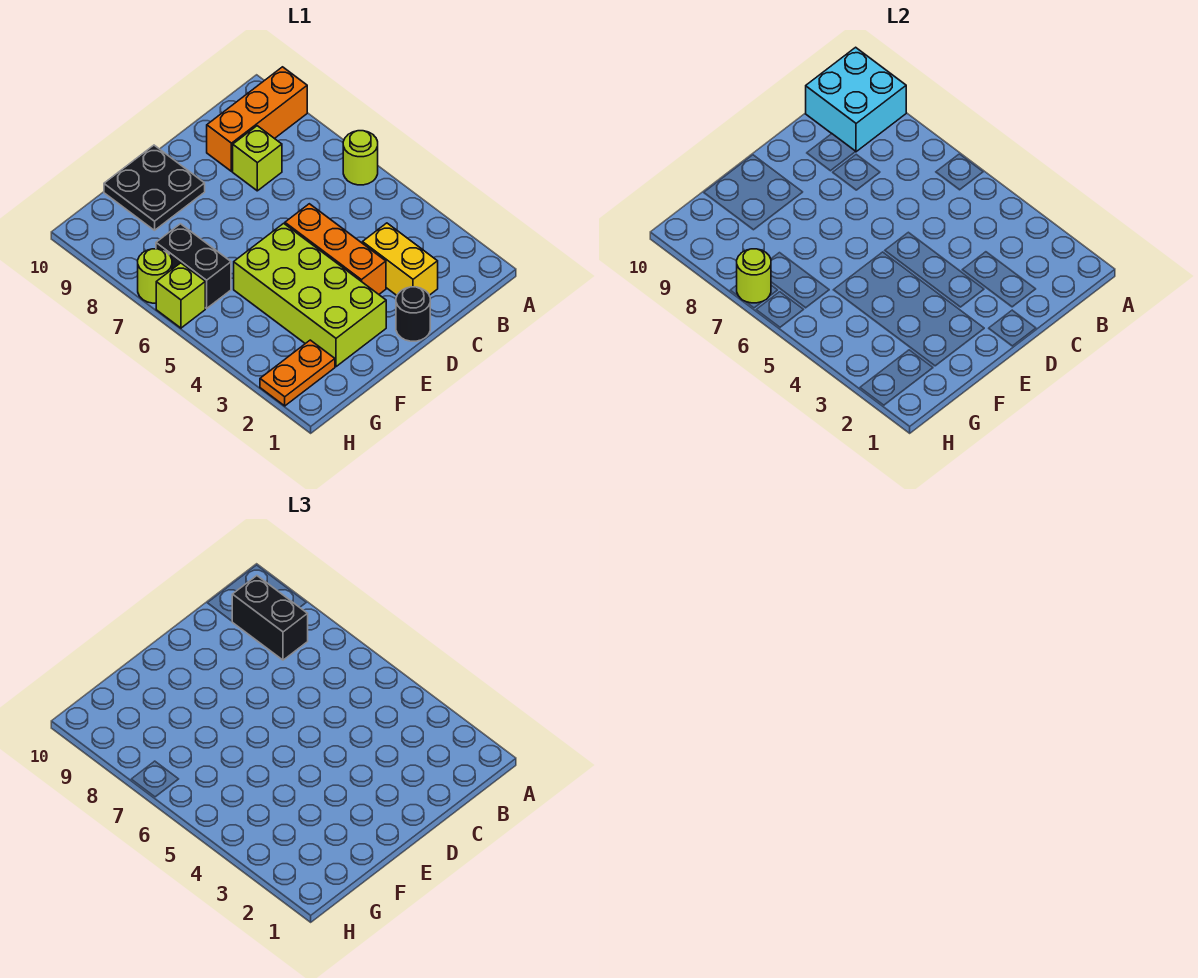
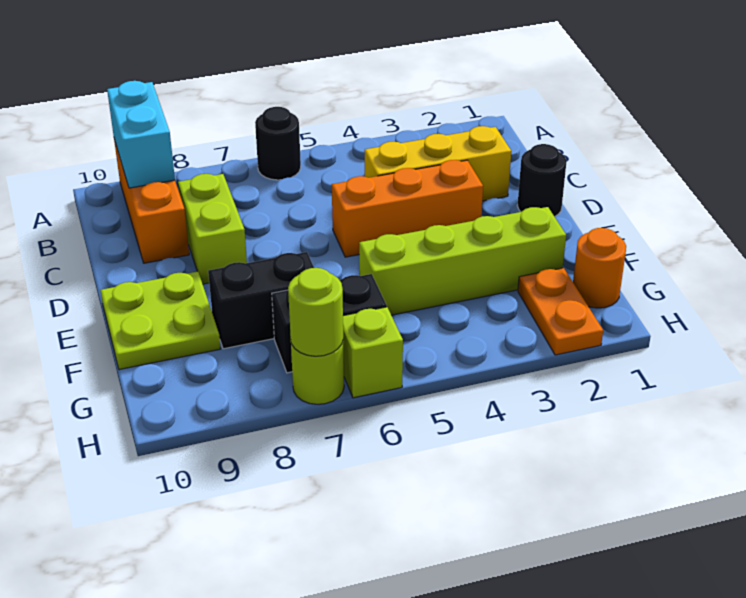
lime round brick A6 level 1 -> black round brick A6 level 1
cyan brick A9:B10 level 2 -> cyan brick A9:B9 level 2
black brick B8:B9 level 3 -> black brick F7:F8 level 1
yellow brick C2:C3 level 1 -> yellow brick C2:C4 level 1
lime brick C8 level 1 -> lime brick C8:D8 level 1
lime brick E2:F5 level 1 -> lime brick F2:F5 level 1
black plate E9:F10 level 1 -> lime plate E9:F10 level 1
none -> orange round brick G1 level 1

